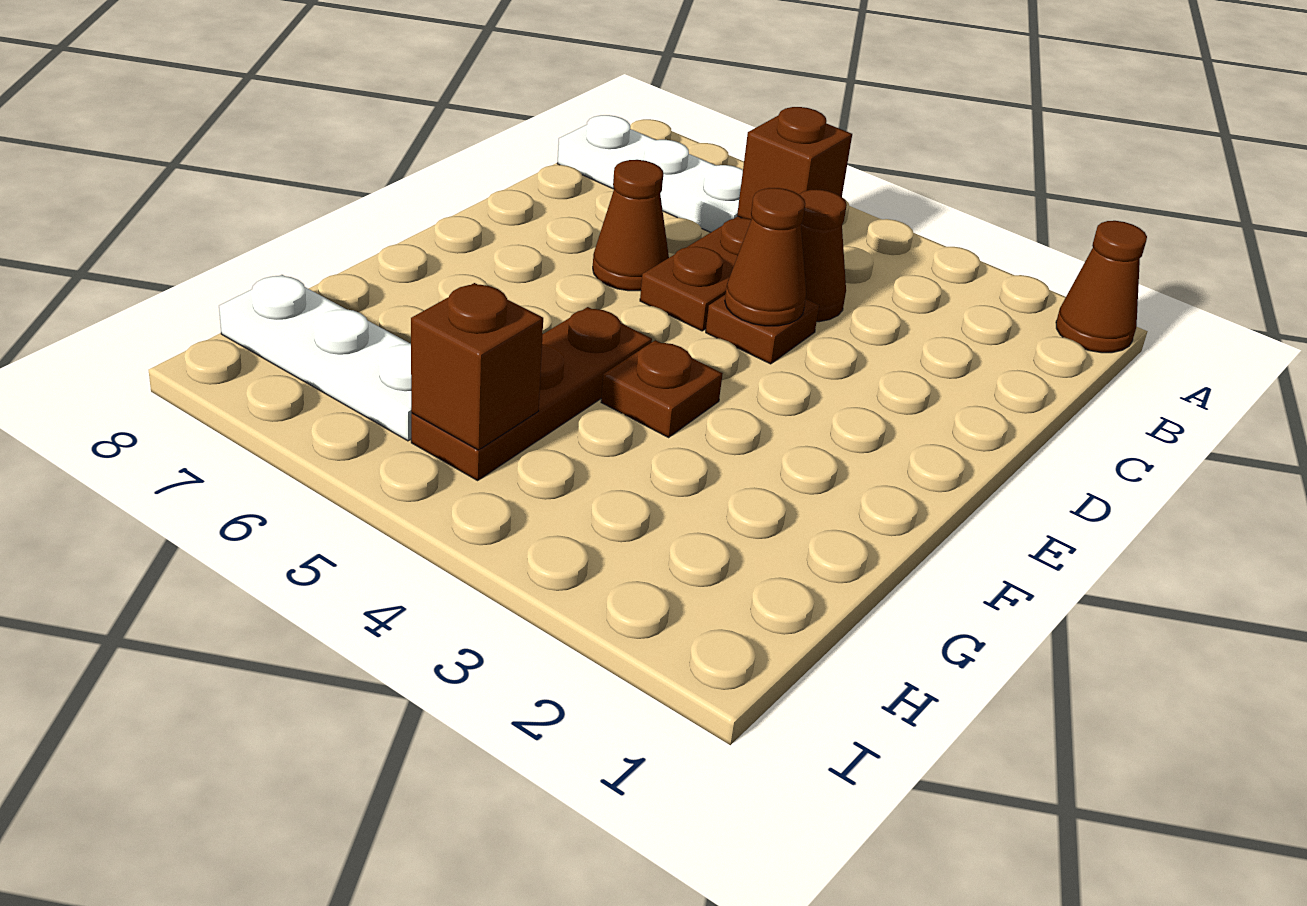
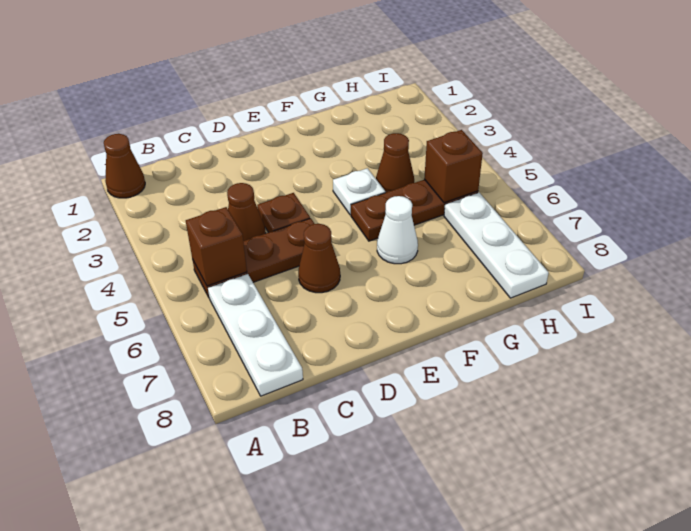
brown cone D4 level 2 -> brown cone G4 level 1
brown plate F4 level 1 -> white plate F4 level 1
none -> white cone F6 level 1

